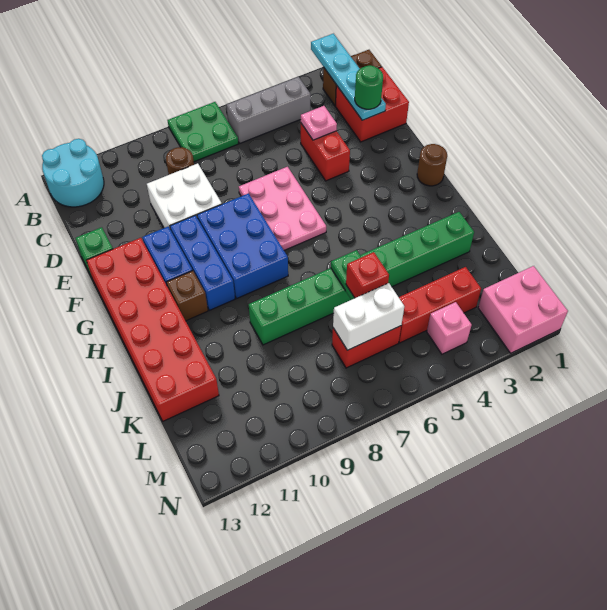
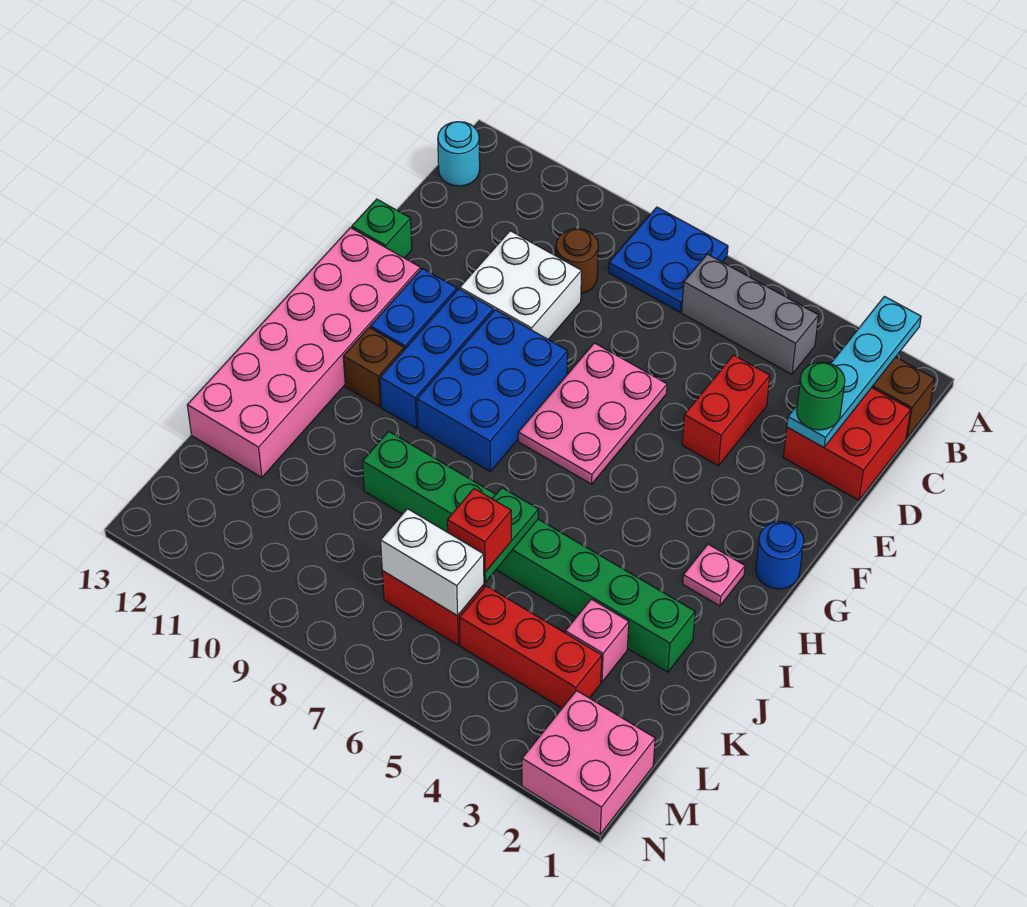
green plate A7:B8 level 1 -> blue plate A7:B8 level 1
cyan round brick A12:B13 level 1 -> cyan round brick B13 level 1
pink plate D4 level 2 -> pink plate H2 level 1
red brick F12:K13 level 1 -> pink brick F12:K13 level 1
brown round brick G1 level 1 -> blue round brick G1 level 1
pink brick M4 level 1 -> pink brick K3 level 1

